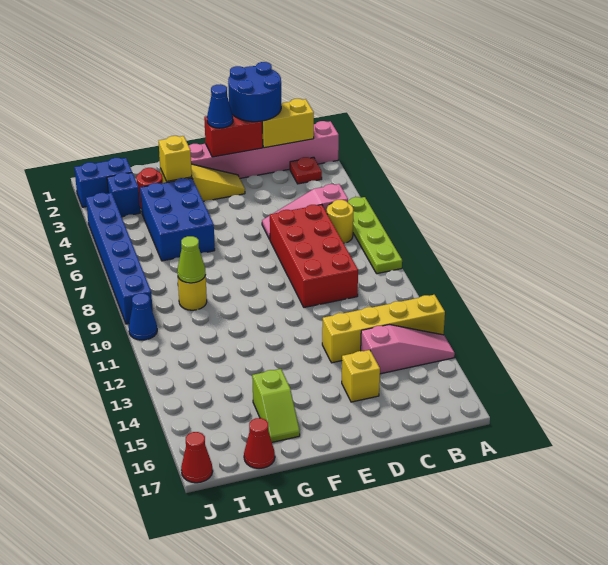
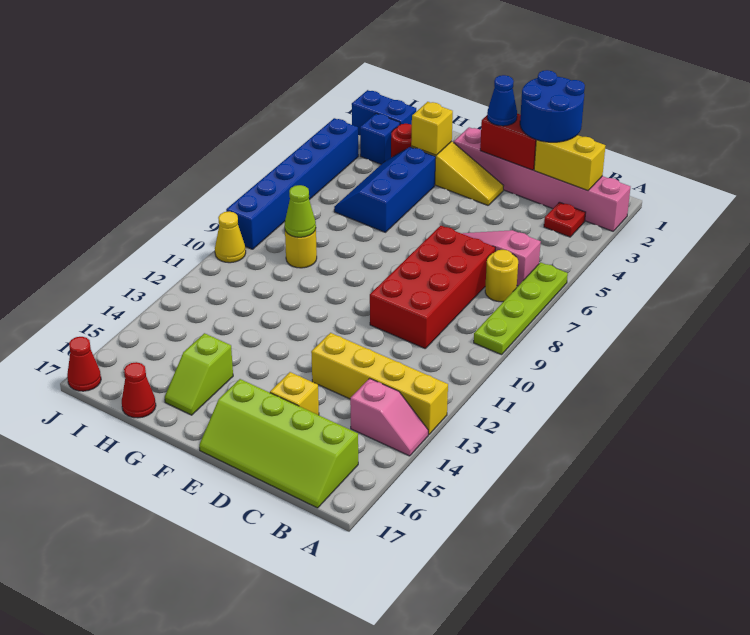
pink slope A14:C14 level 1 top C -> pink slope A14:B14 level 1 top B
none -> lime slope B16:E17 level 1 top 16
blue brick G4:H6 level 1 -> blue slope G4:H6 level 1 top G
blue cone J10 level 1 -> yellow cone J10 level 1

